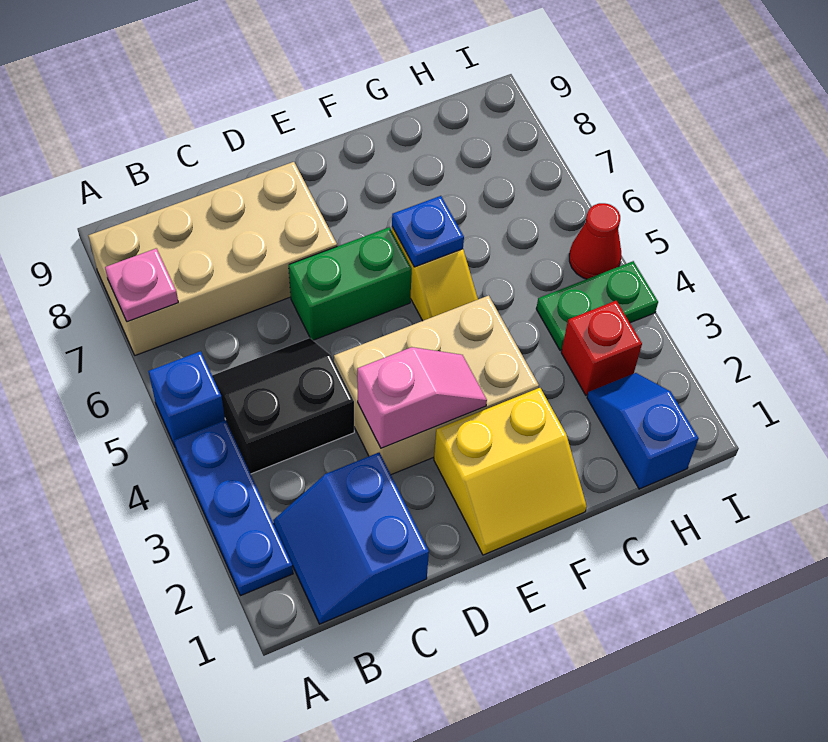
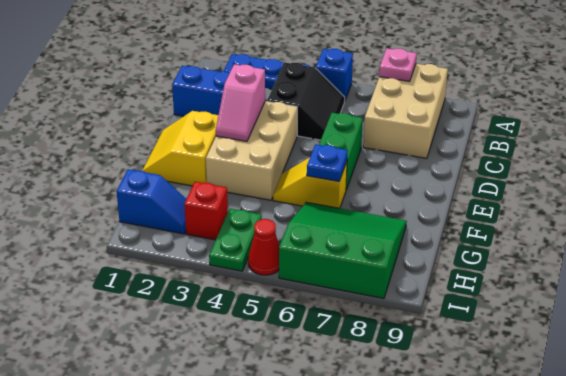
tan brick A7:D8 level 1 -> tan brick A7:C8 level 1
none -> green slope G6:I8 level 1 top I

